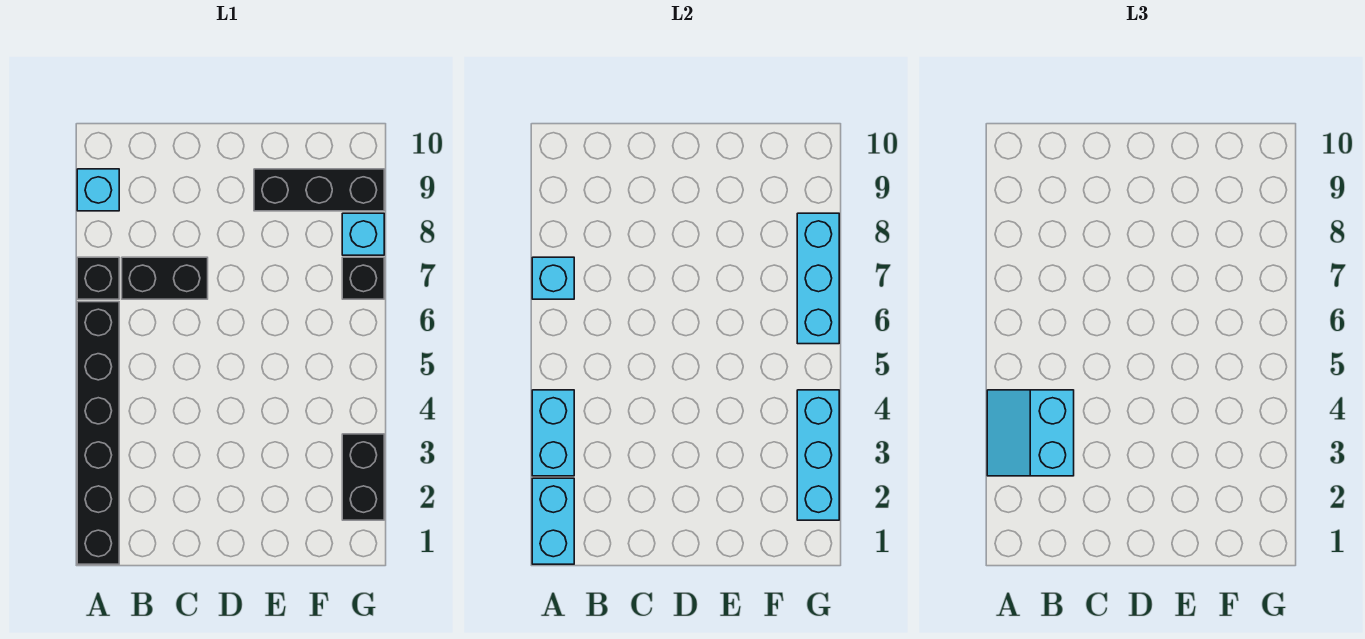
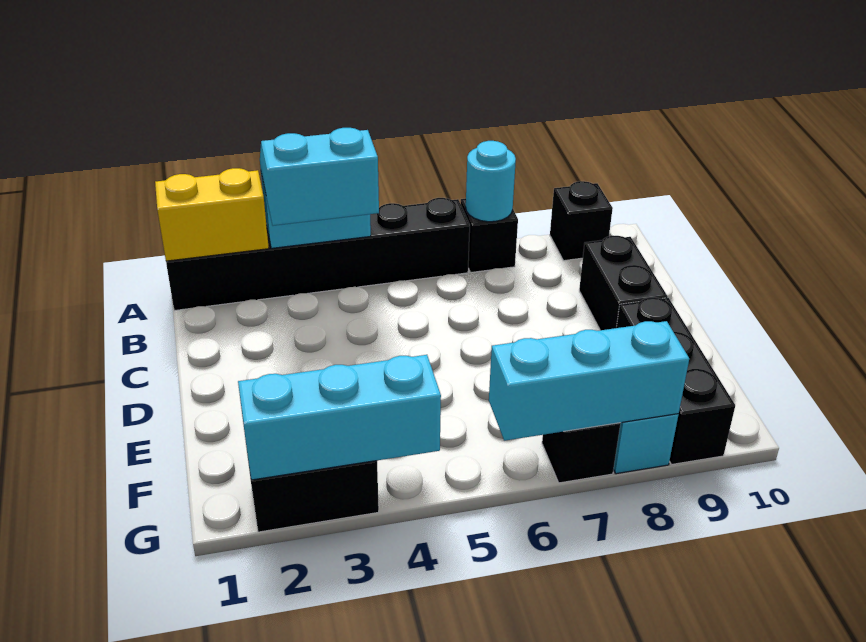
cyan brick A1:A2 level 2 -> yellow brick A1:A2 level 2
cyan brick A7 level 2 -> cyan round brick A7 level 2
cyan brick A9 level 1 -> black brick A9 level 1
black brick B7:C7 level 1 -> black brick C9:D9 level 1

